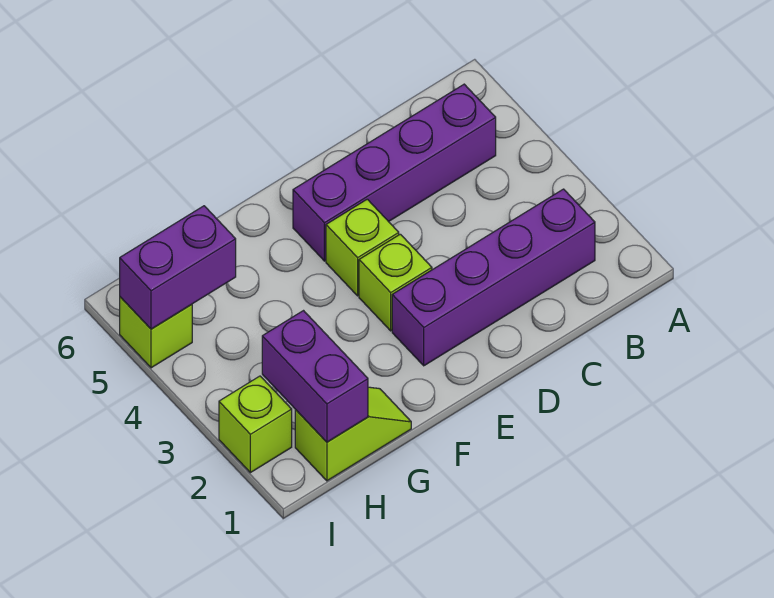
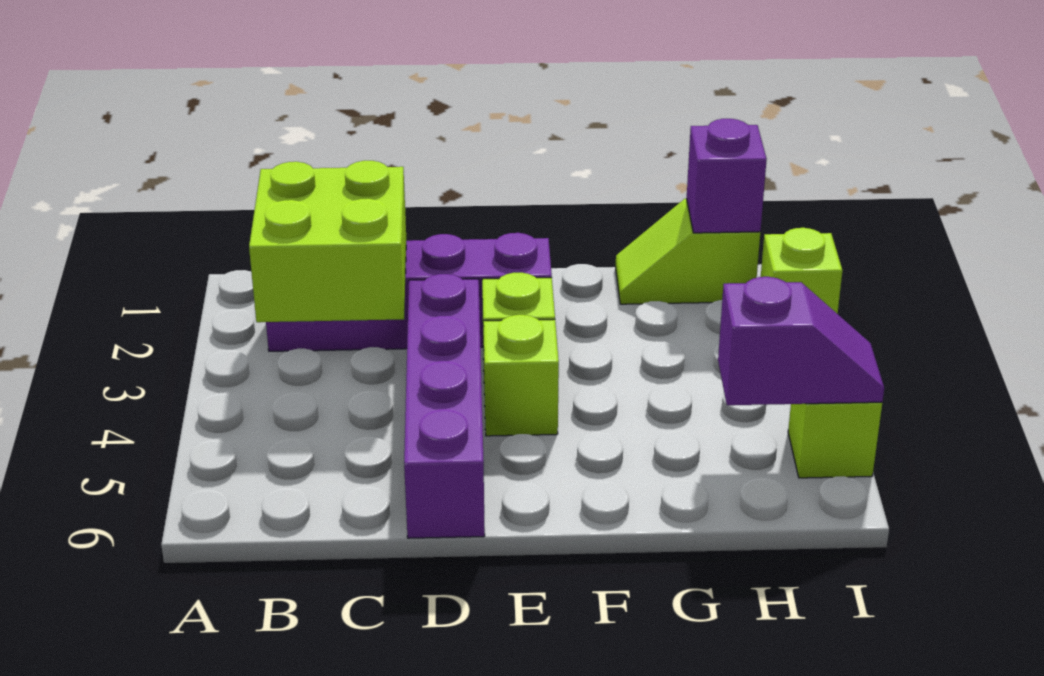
none -> lime brick B2:C3 level 2
purple brick B5:E5 level 1 -> purple brick D3:D6 level 1
purple brick H1:H2 level 2 -> purple brick H1 level 2
purple brick H5:I5 level 2 -> purple slope H5:I5 level 2 top H

